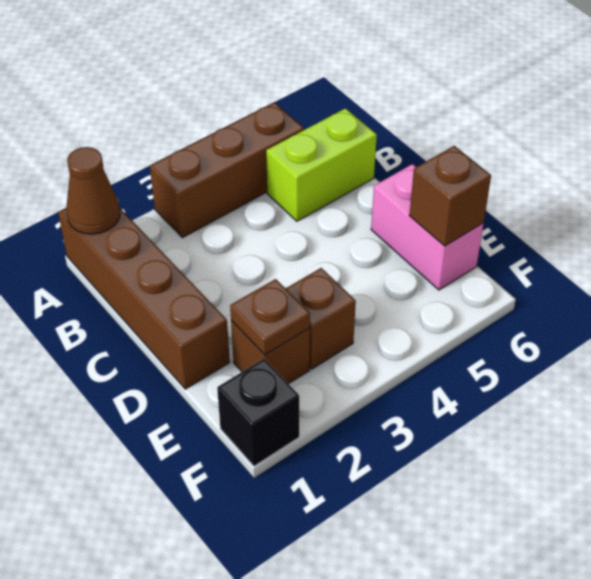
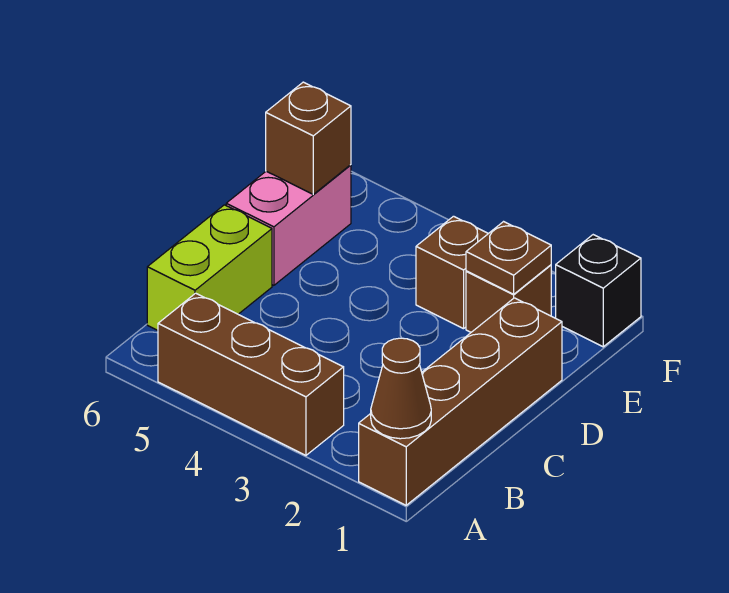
lime brick B5:B6 level 1 -> lime brick B6:C6 level 1

